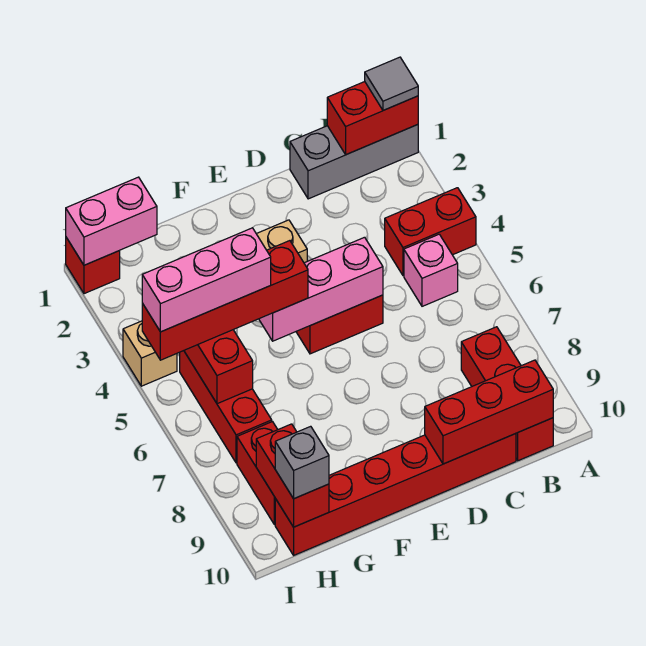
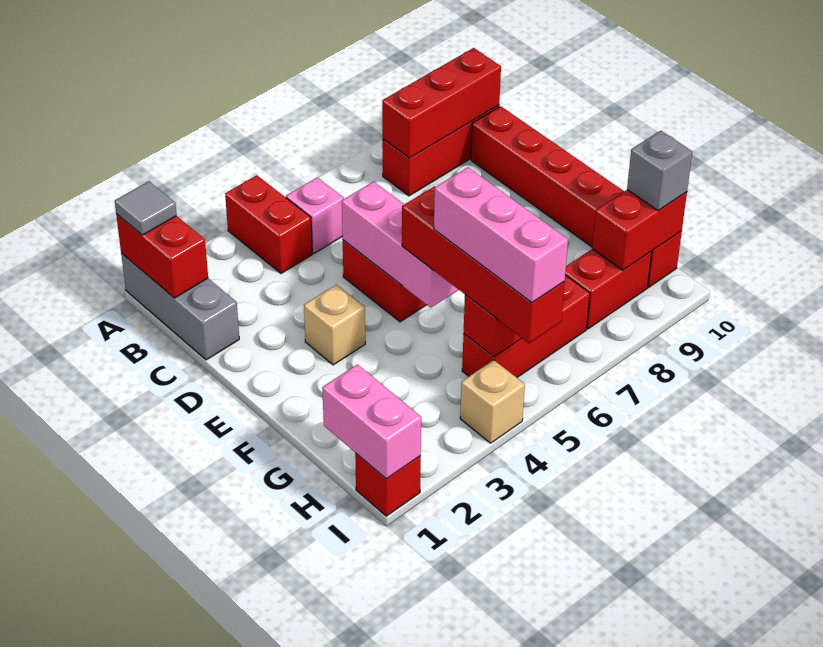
red brick B10:D10 level 2 -> red brick B8:B10 level 2

